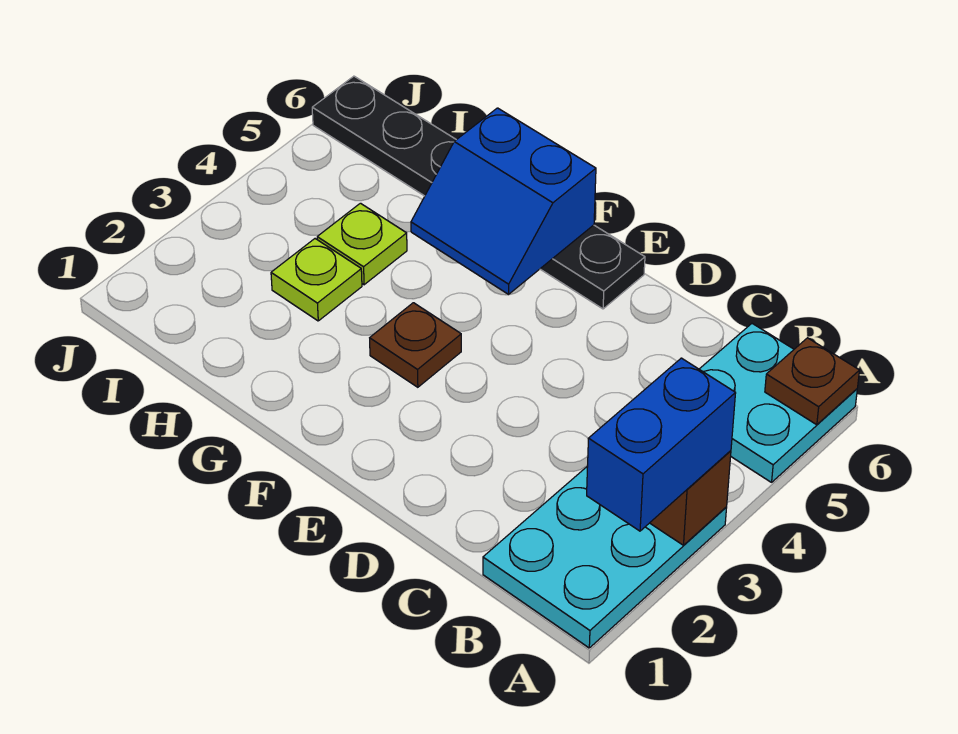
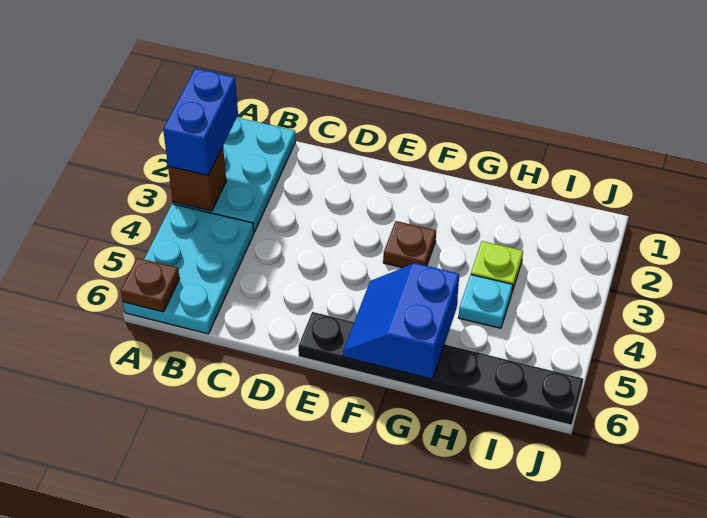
cyan plate A5:B6 level 1 -> cyan plate A4:B6 level 1
blue slope F5:G6 level 2 top 6 -> blue slope F5:G6 level 2 top G
lime plate H4 level 1 -> cyan plate H4 level 1

